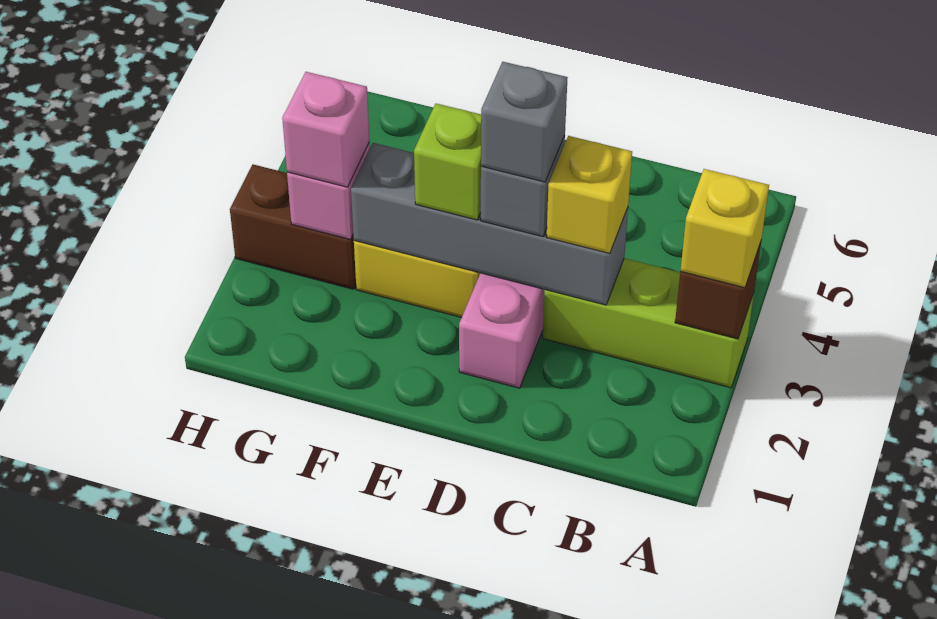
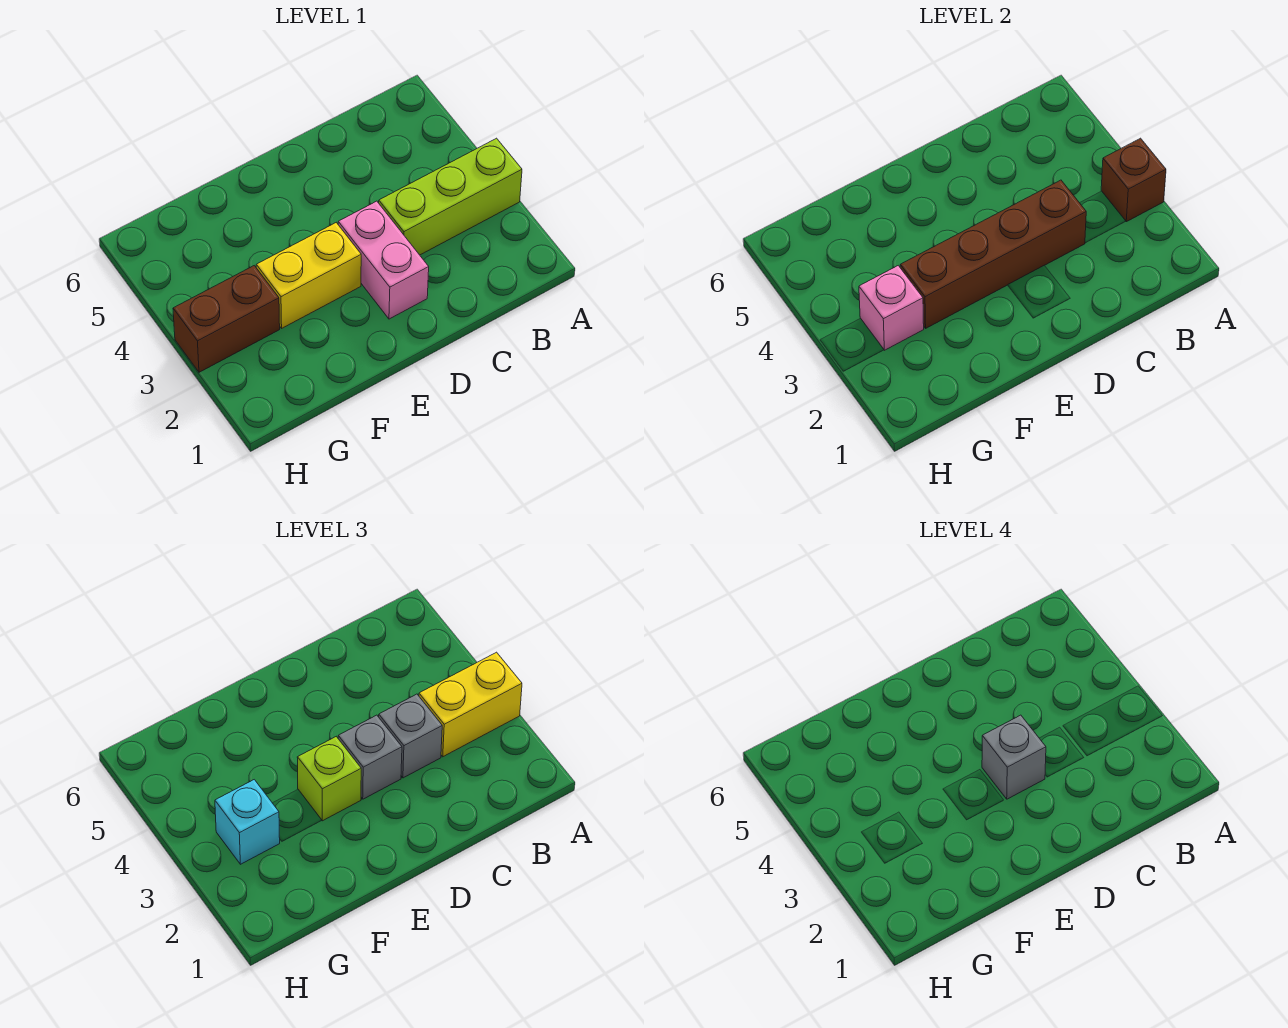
yellow brick A3 level 3 -> yellow brick A3:B3 level 3
grey brick C3:F3 level 2 -> brown brick C3:F3 level 2
yellow brick C3 level 3 -> grey brick C3 level 3
pink brick G3 level 3 -> cyan brick G3 level 3

